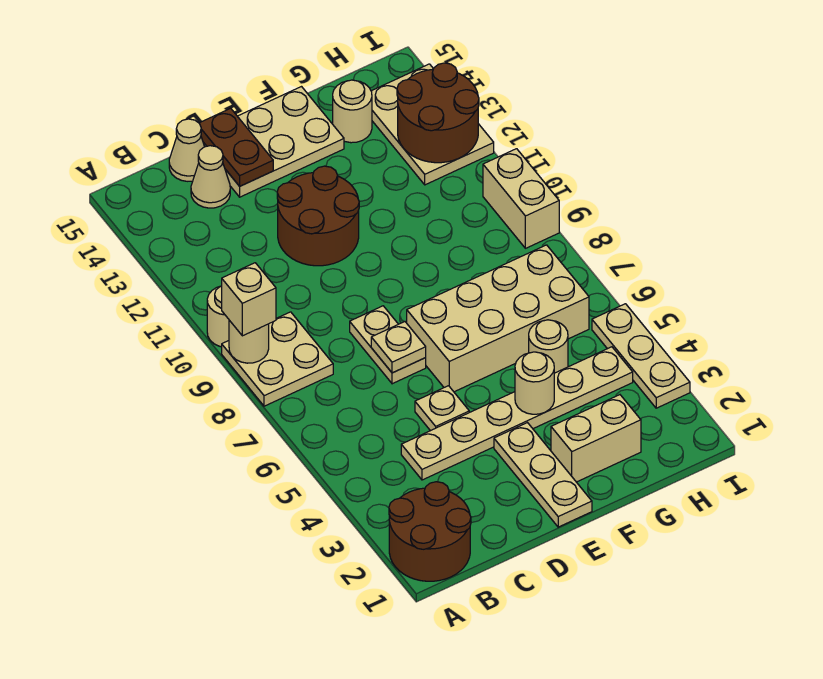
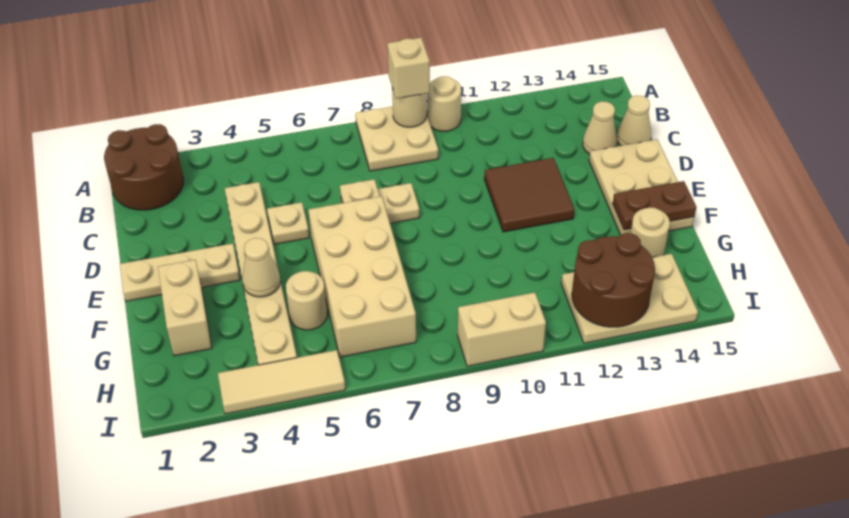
brown round brick D11:E12 level 1 -> brown tile D11:E12 level 1
brown plate D14:D15 level 2 -> brown plate F14:F15 level 2
tan round brick F4 level 2 -> tan cone F4 level 2
tan plate I3:I5 level 1 -> tan tile I3:I5 level 1

